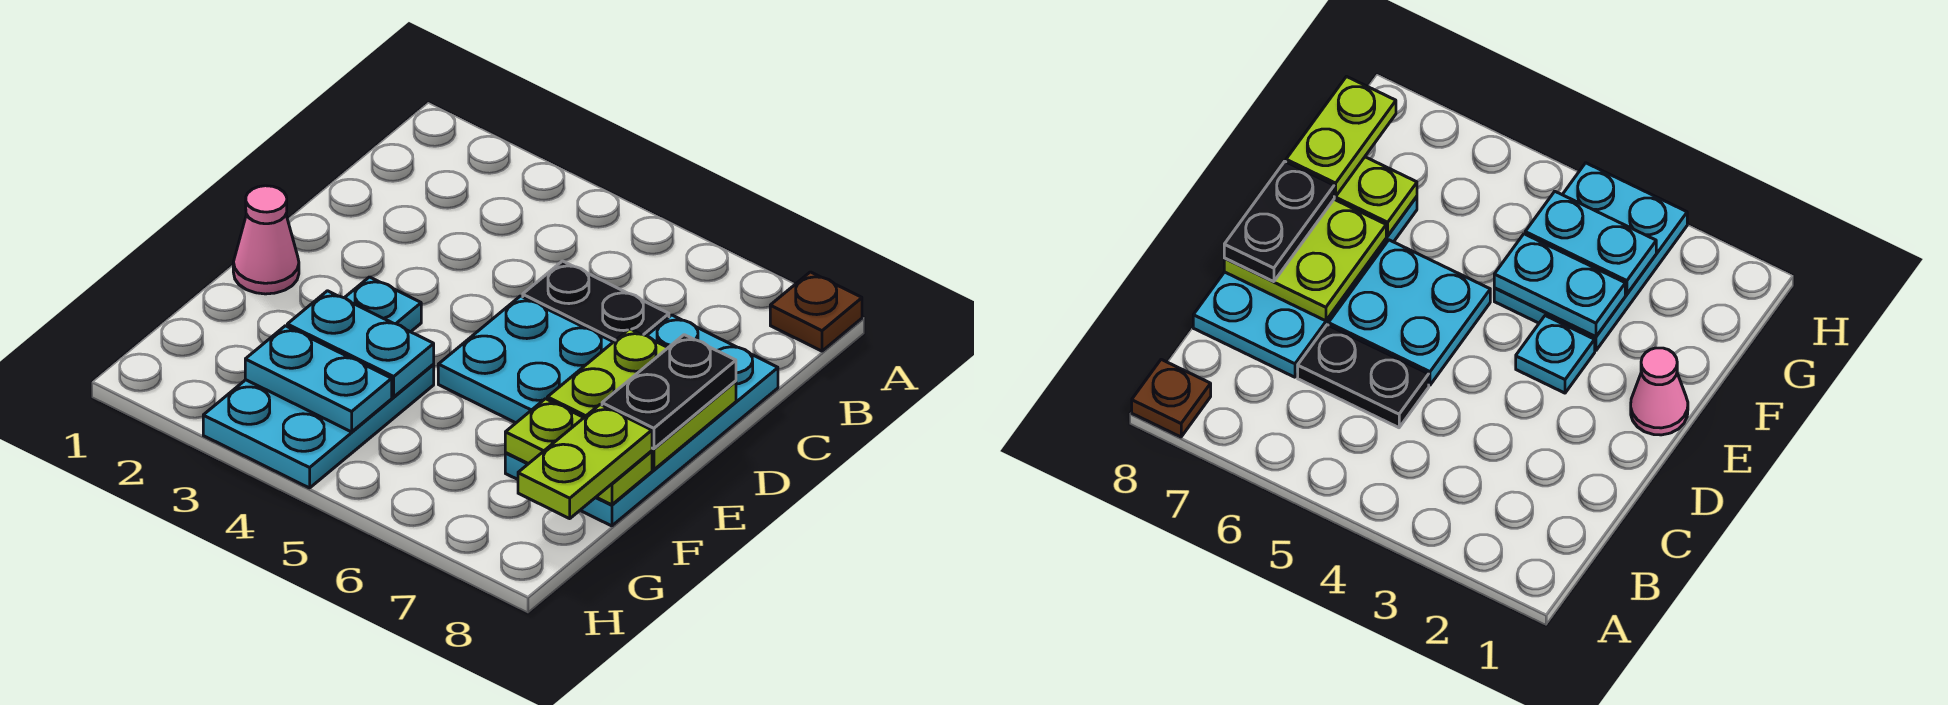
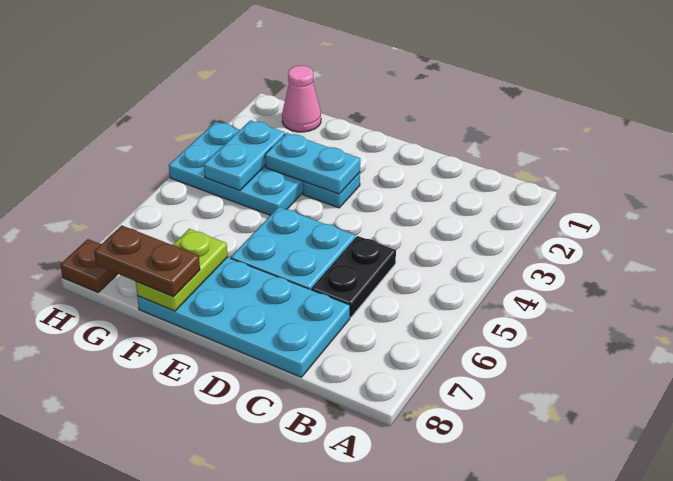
brown plate A8 level 1 -> brown plate H8 level 1
lime plate D7:E8 level 2 -> none
black plate D8:E8 level 3 -> none
pink cone E1 level 1 -> pink cone G1 level 1
cyan plate F3:F4 level 2 -> cyan plate E3:F3 level 2
lime plate F8:G8 level 3 -> brown plate F8:G8 level 3

